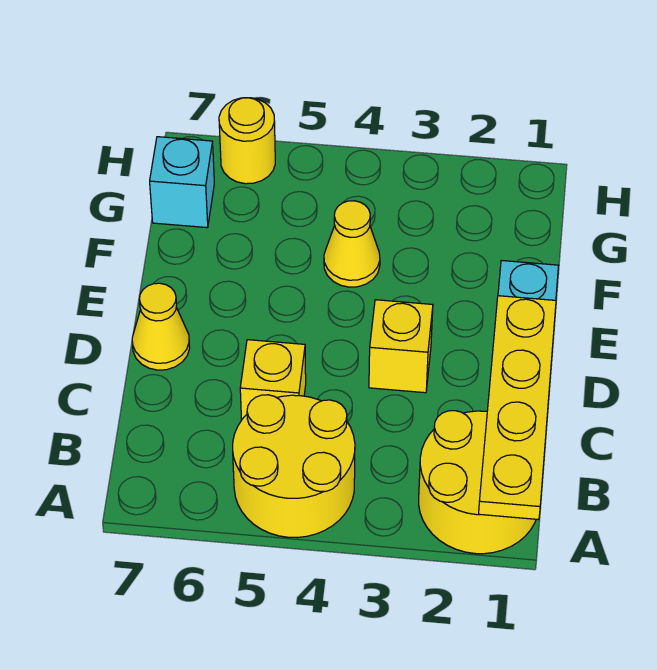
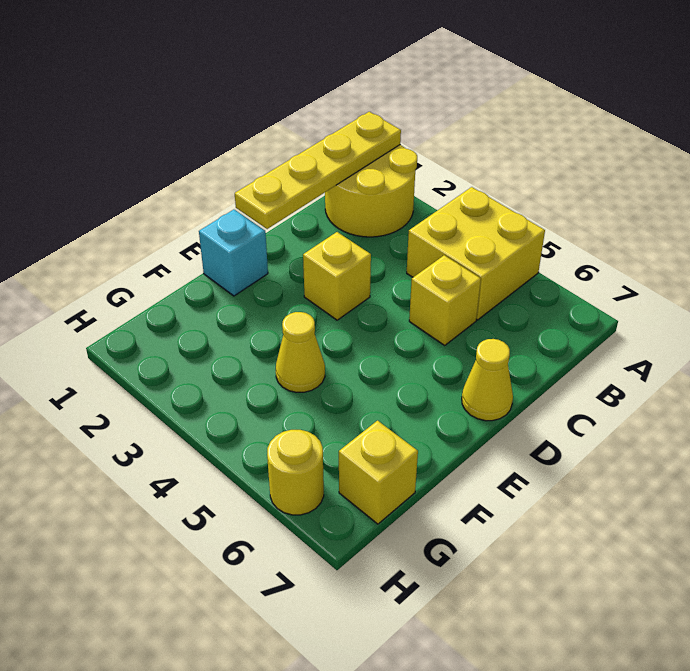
yellow round brick A4:B5 level 1 -> yellow brick A4:B5 level 1
cyan brick G7 level 1 -> yellow brick G7 level 1

